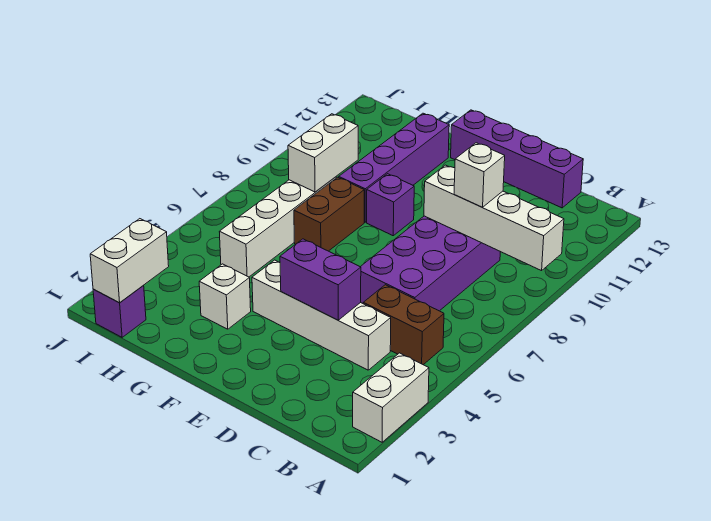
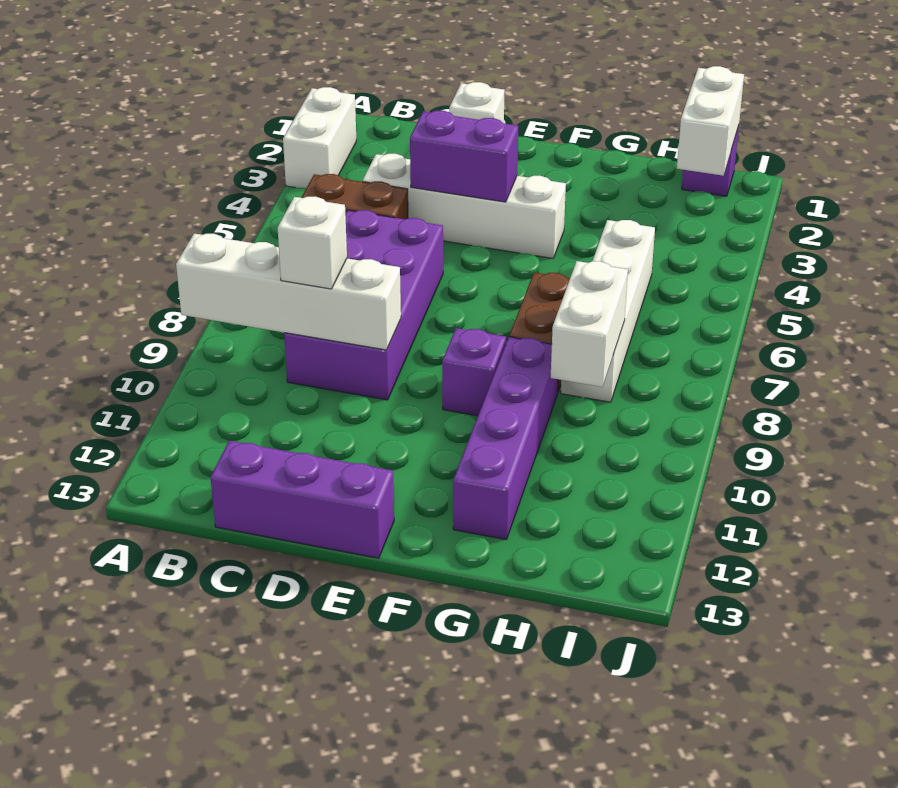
purple brick C13:F13 level 1 -> purple brick C13:E13 level 1
white brick G3 level 1 -> white brick D1 level 1

